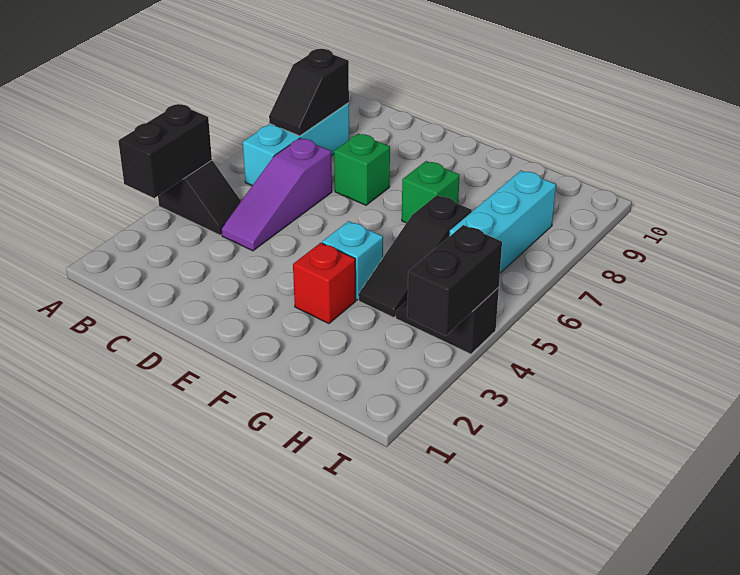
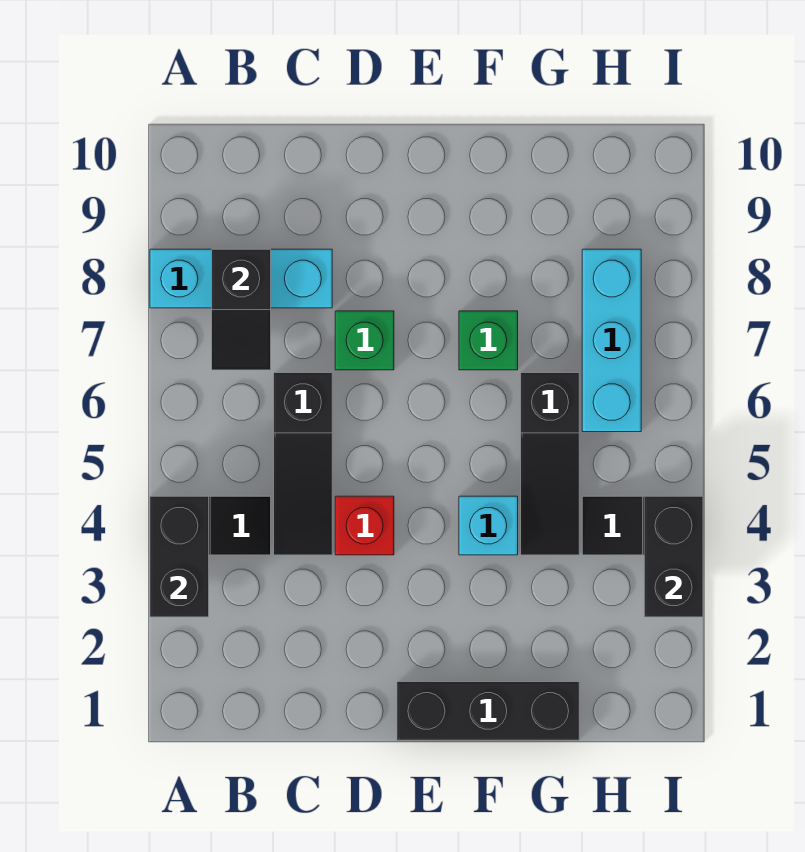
cyan brick B6:B8 level 1 -> cyan brick A8:C8 level 1
purple slope C4:C6 level 1 top 6 -> black slope C4:C6 level 1 top 6
none -> black brick E1:G1 level 1
red brick F3 level 1 -> red brick D4 level 1

